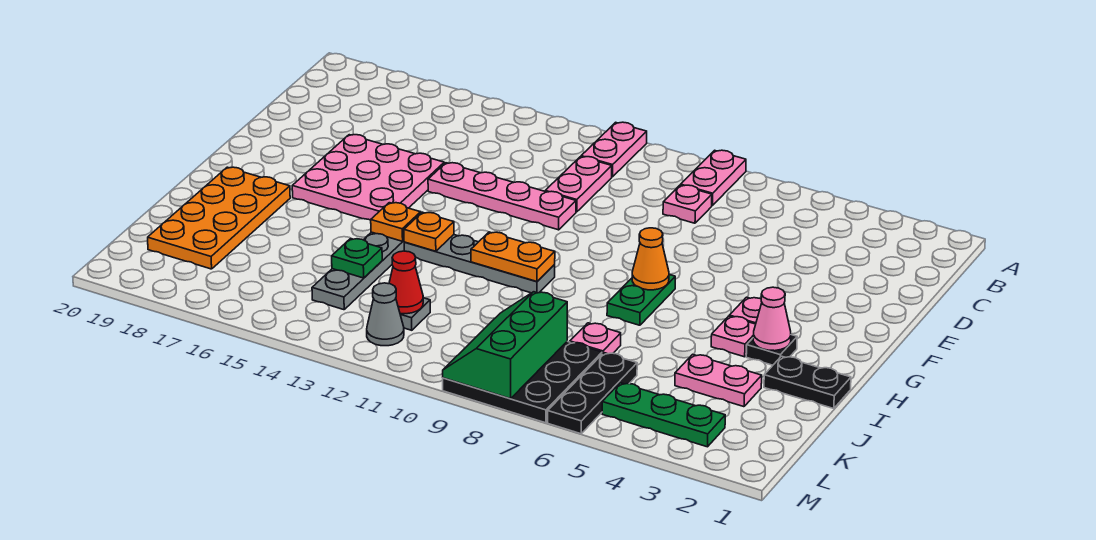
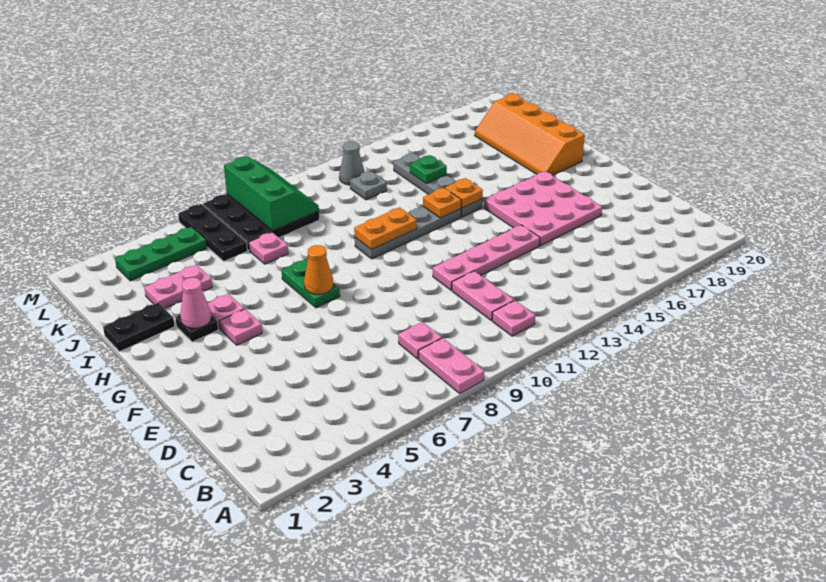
pink plate A11:B11 level 1 -> pink plate B11 level 1
orange plate H18:K19 level 1 -> orange slope H18:K19 level 1 top 19
red cone K12 level 2 -> none

